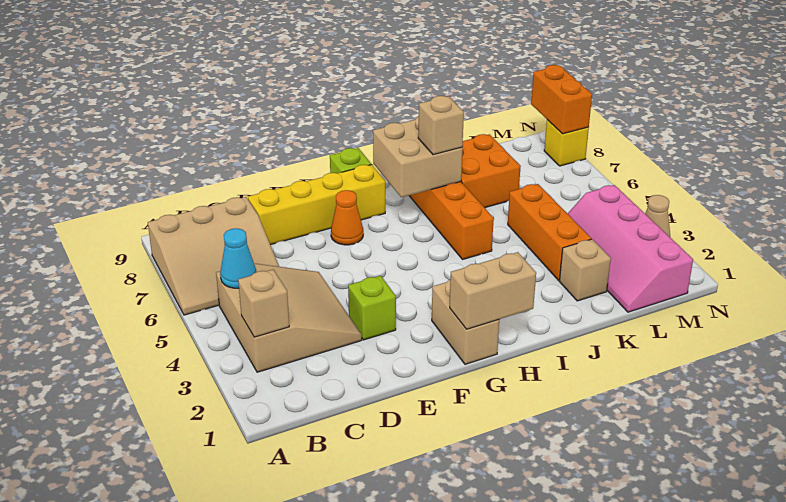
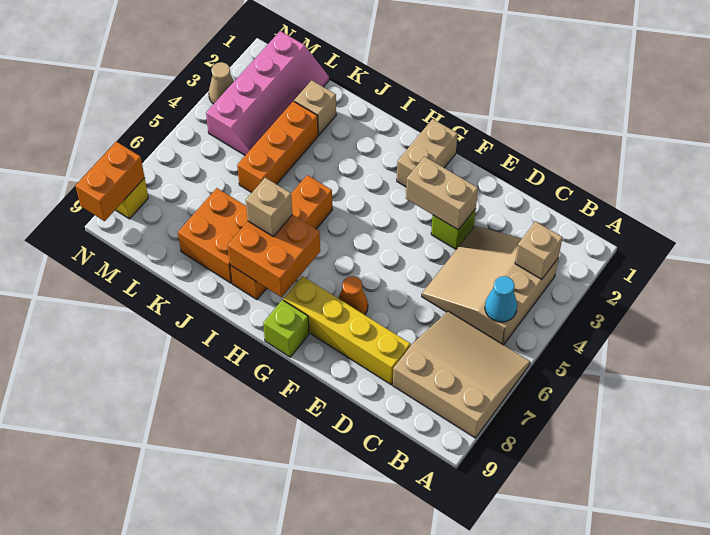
tan brick G1:H1 level 2 -> tan brick E3:F3 level 2
tan brick H7:I8 level 2 -> orange brick H7:I8 level 2

